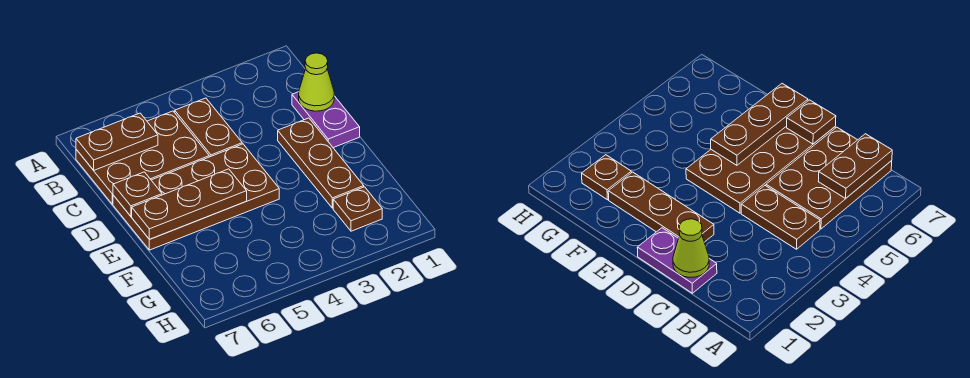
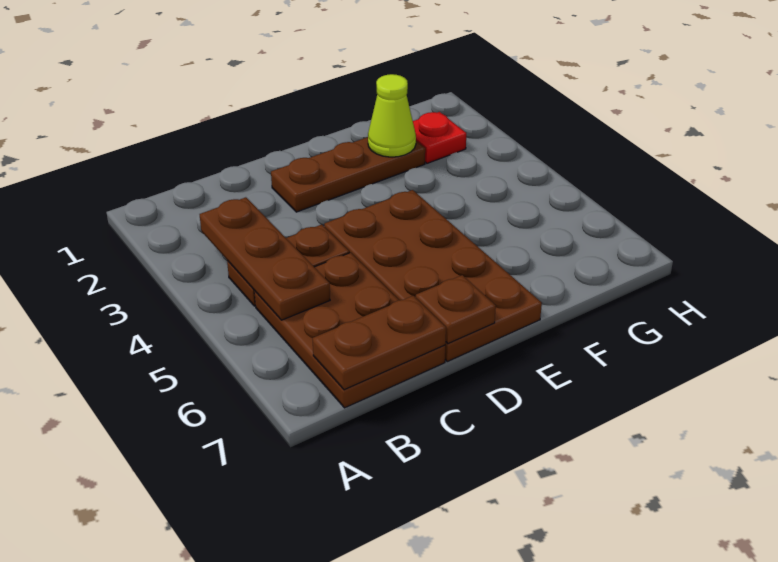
brown plate B6:B7 level 2 -> brown plate B7:C7 level 2
purple plate C1:D1 level 1 -> none
lime cone C1 level 2 -> lime cone F2 level 2
brown plate E5:E7 level 2 -> brown plate B3:B5 level 2
brown plate G2 level 1 -> red plate G2 level 1

